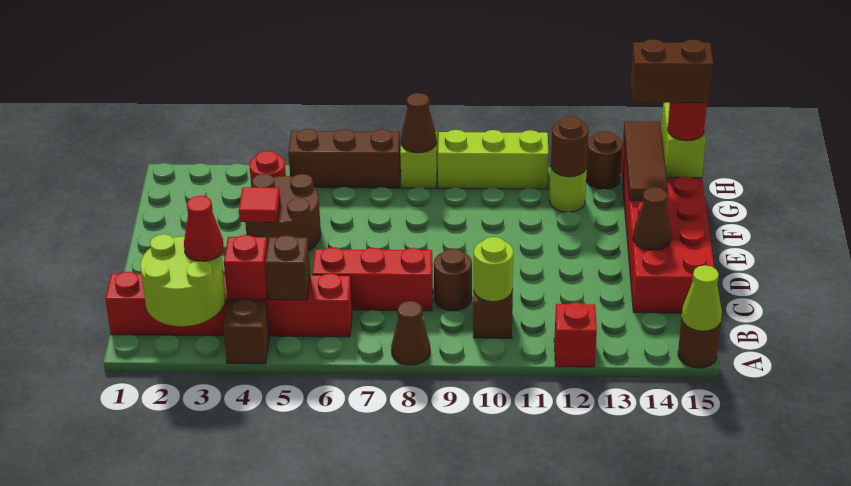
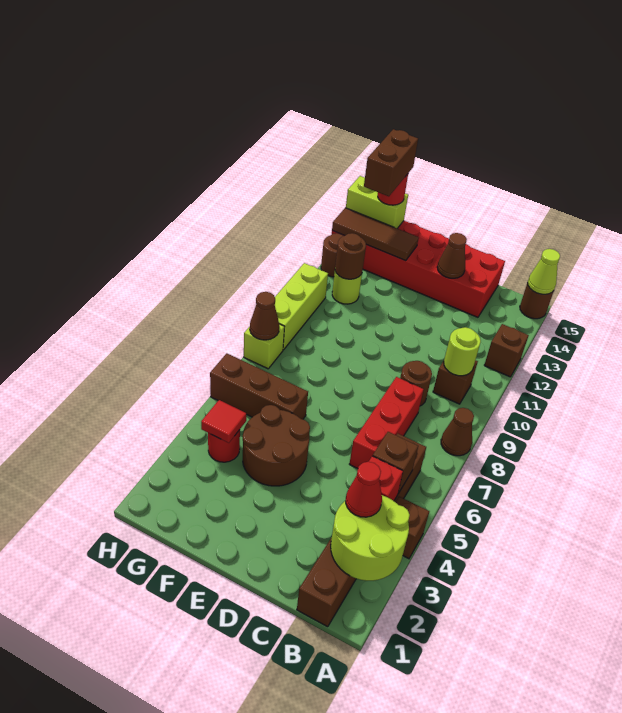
red brick A12 level 1 -> brown brick A12 level 1
red brick B1:B6 level 1 -> brown brick B1:B6 level 1
red tile E4 level 2 -> red tile G4 level 2
brown brick H5:H7 level 1 -> brown brick F6:H6 level 1

